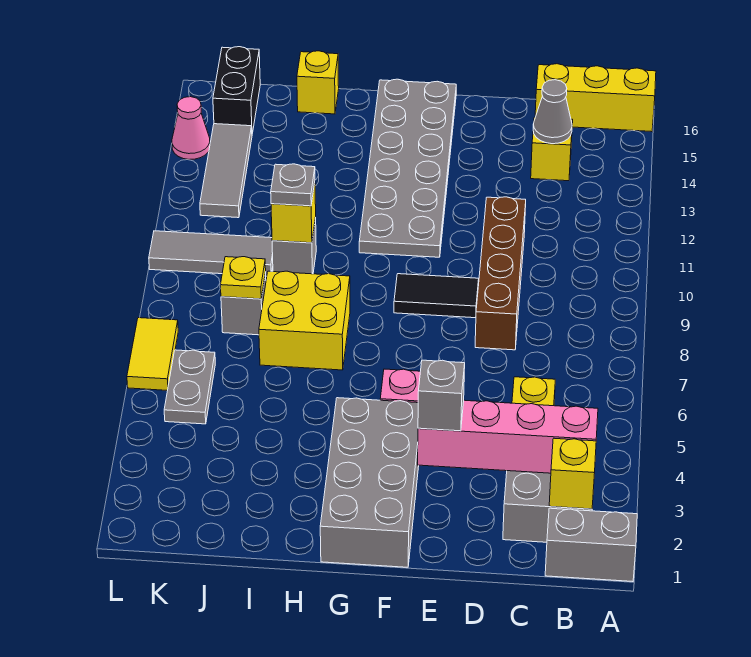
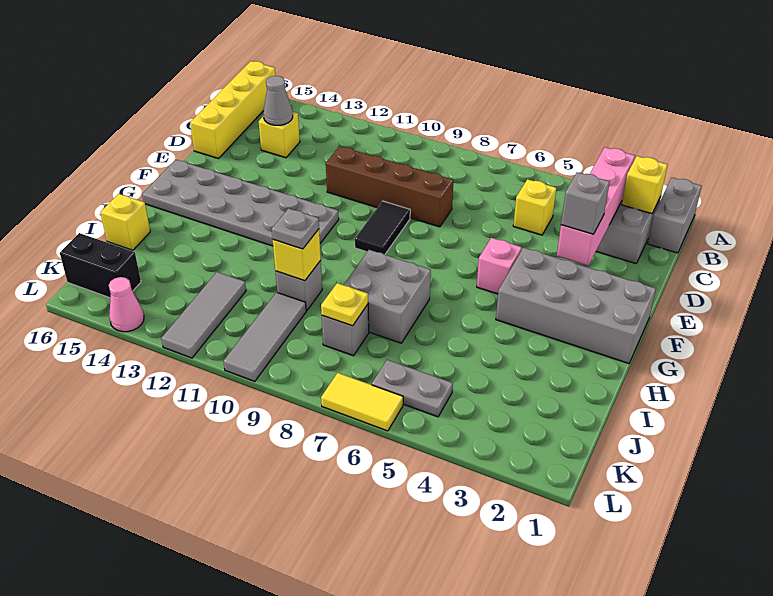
yellow brick A16:C16 level 1 -> yellow brick A16:D16 level 1
yellow brick H7:I8 level 1 -> grey brick H7:I8 level 1
grey tile K12:K14 level 1 -> grey tile J12:L12 level 1

